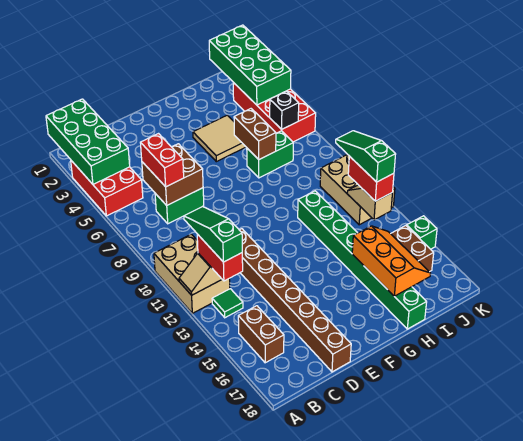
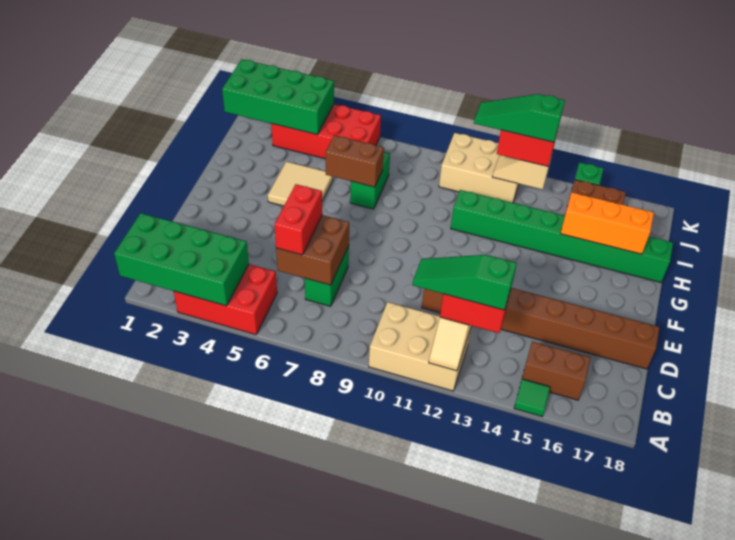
green tile B13 level 1 -> green tile A15 level 1
red brick C6:C7 level 3 -> red brick C6:D6 level 3
black brick J6 level 2 -> none

